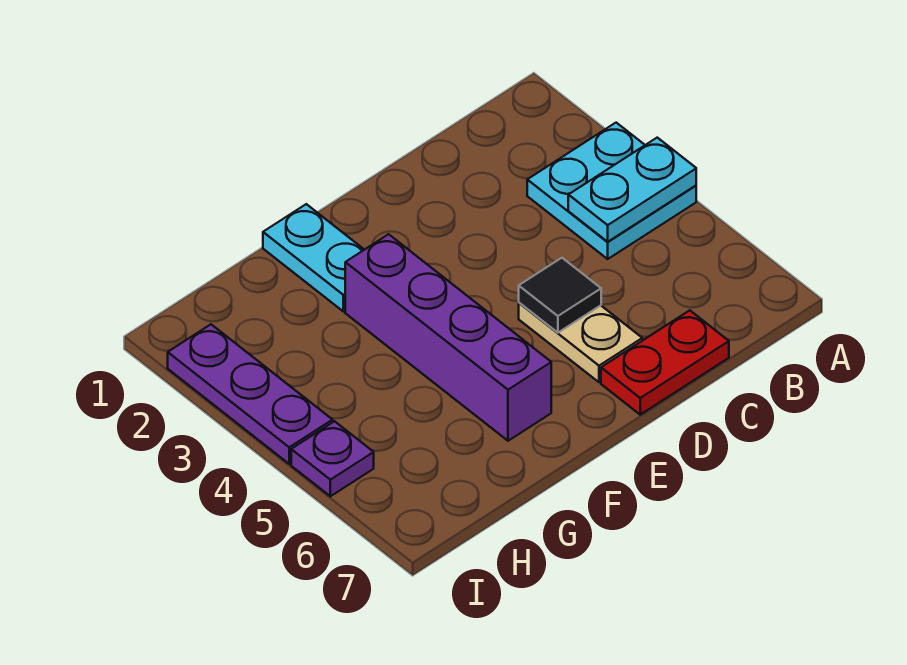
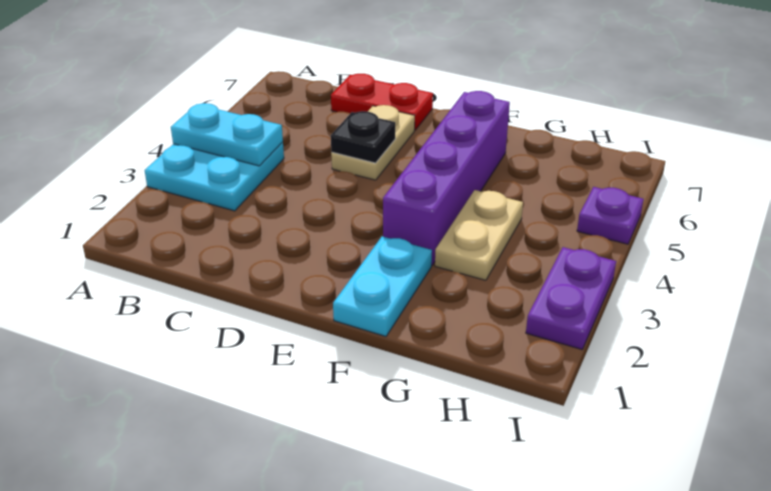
black tile D5 level 2 -> black plate D5 level 2
none -> tan plate G3:G4 level 1
purple plate I2:I4 level 1 -> purple plate I2:I3 level 1

